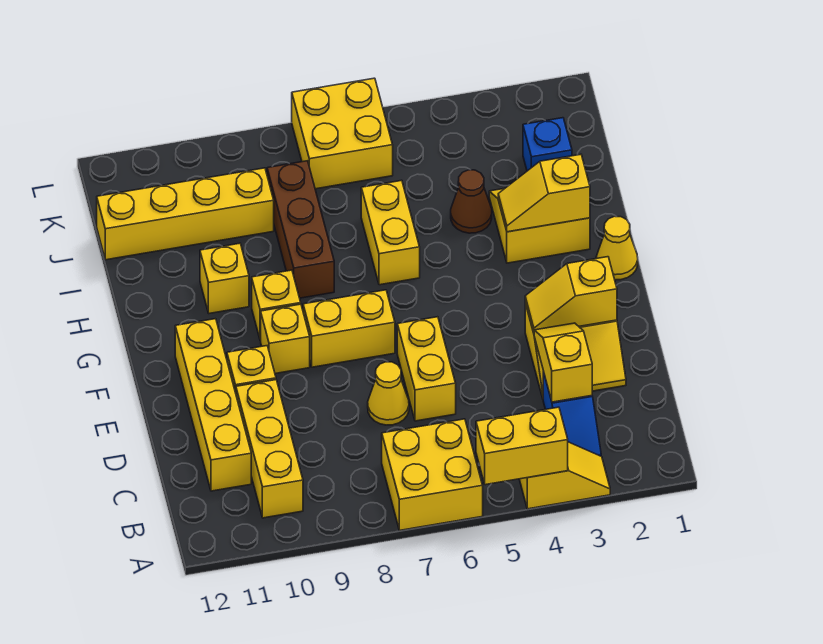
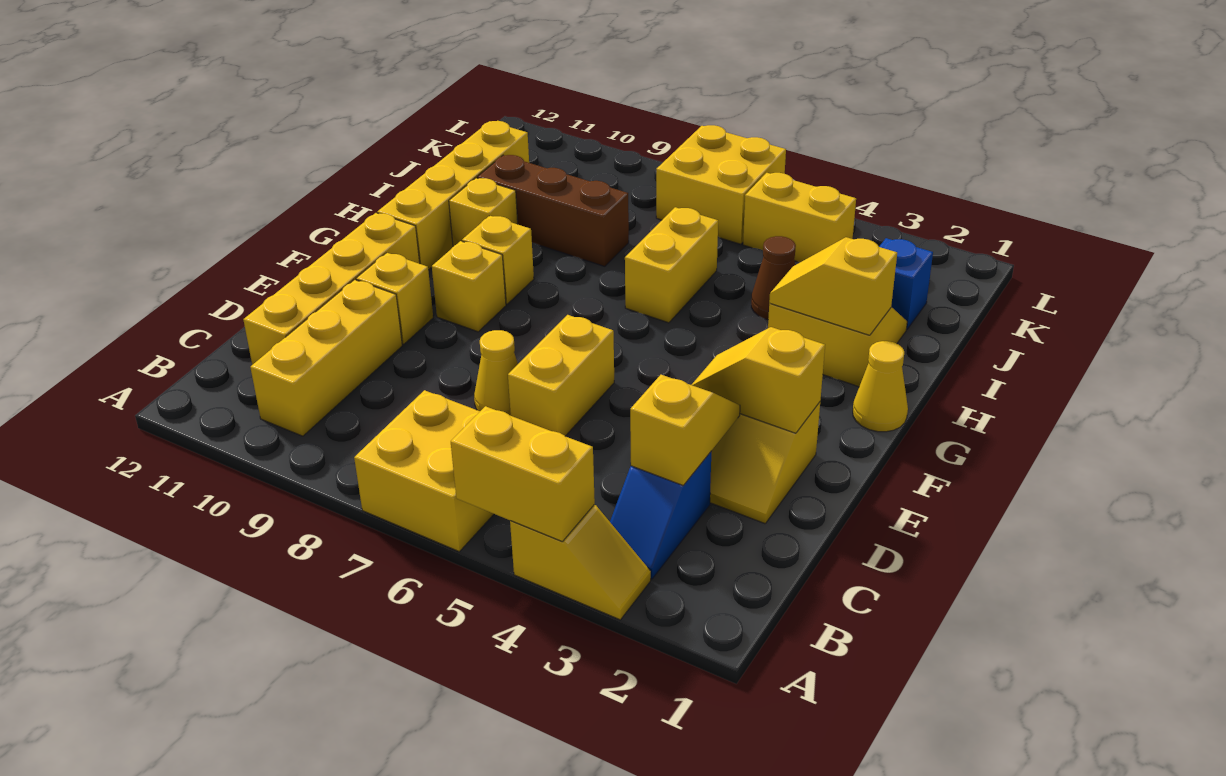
yellow brick F7:F8 level 1 -> yellow brick K4:K5 level 1
brown brick H8:J8 level 1 -> brown brick I8:I10 level 1
yellow brick J9:J12 level 1 -> yellow brick G11:J11 level 1

